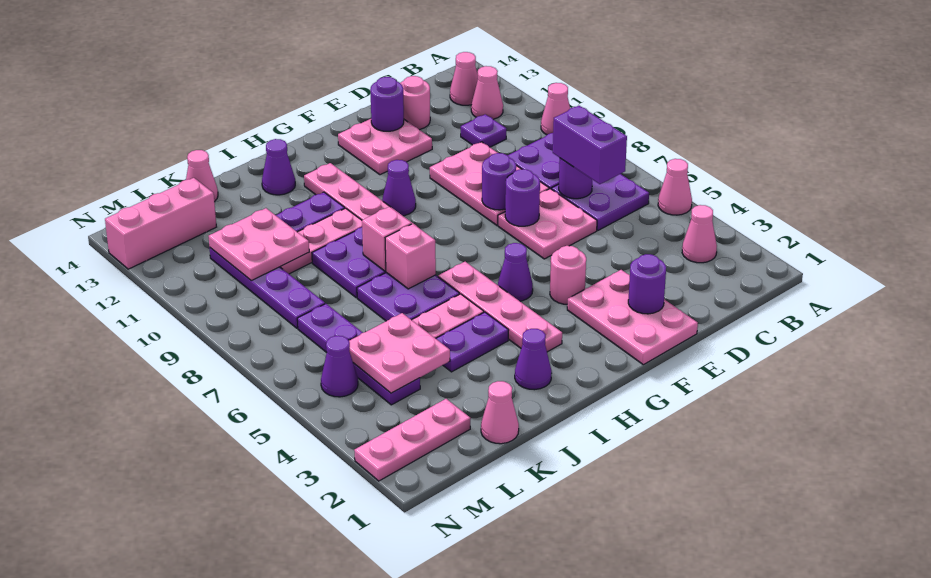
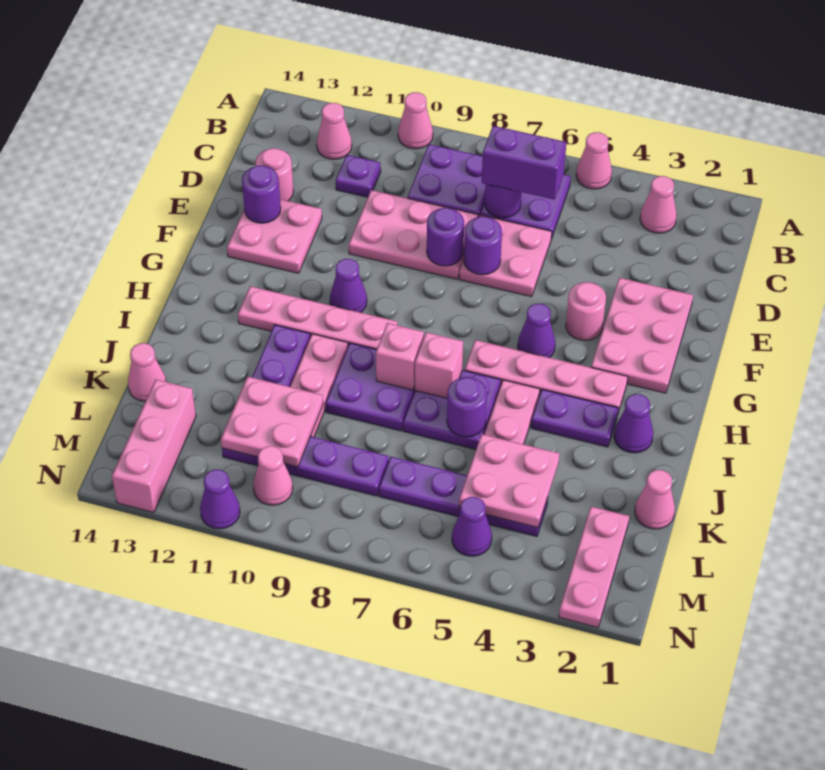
pink cone B13 level 1 -> pink cone M10 level 1
pink plate E1:F3 level 1 -> pink plate E2:G3 level 1
purple round brick E2 level 2 -> purple round brick J6 level 2
purple plate I4:J4 level 1 -> purple plate I3:I4 level 1
purple cone I13 level 1 -> purple cone N11 level 1

